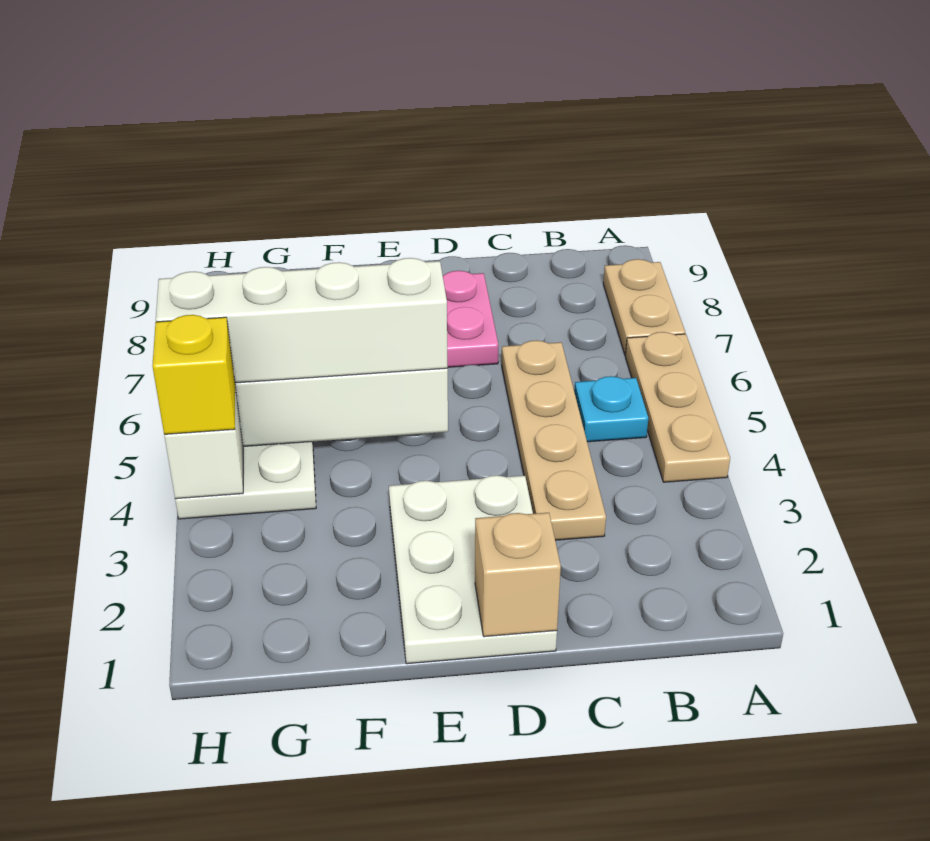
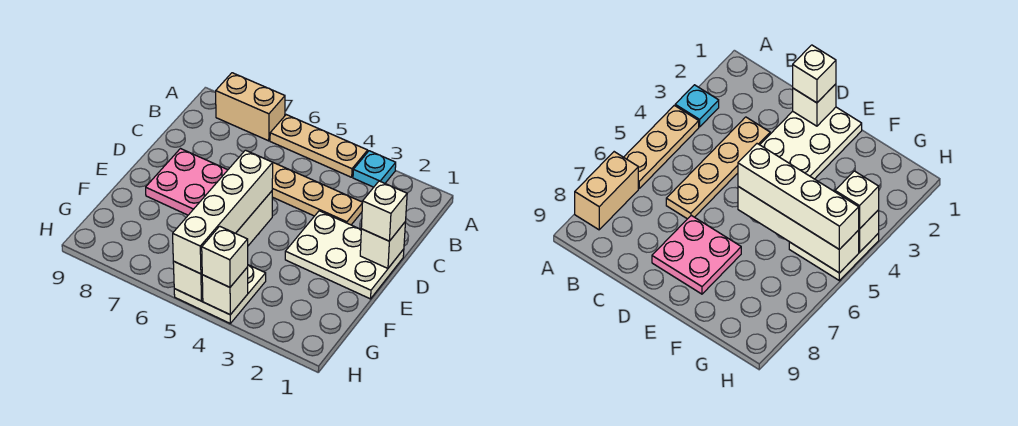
tan plate A7:A8 level 1 -> tan brick A7:A8 level 1
cyan plate B5 level 1 -> cyan plate A3 level 1
tan brick D1 level 2 -> white brick D1 level 2
none -> white brick D1 level 3
yellow brick H4 level 3 -> white brick H4 level 3

